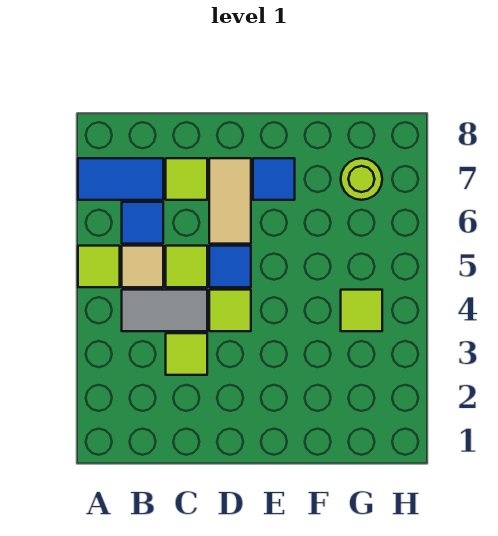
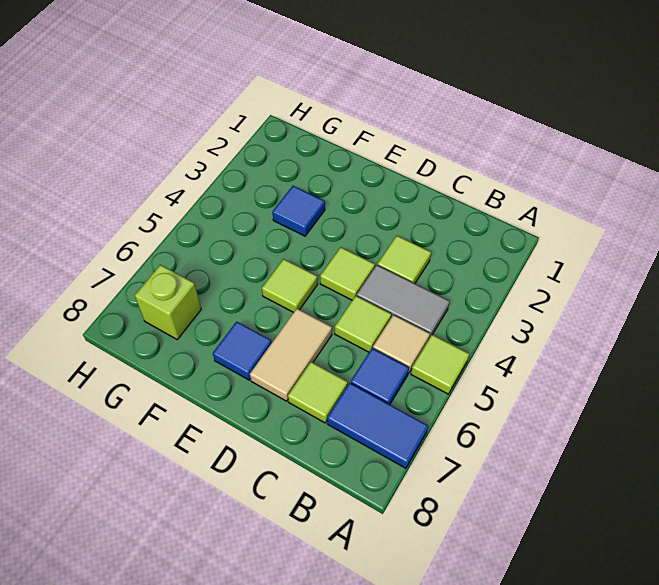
blue tile D5 level 1 -> blue tile F3 level 1
lime tile G4 level 1 -> lime tile E5 level 1
lime round brick G7 level 1 -> lime brick G7 level 1

